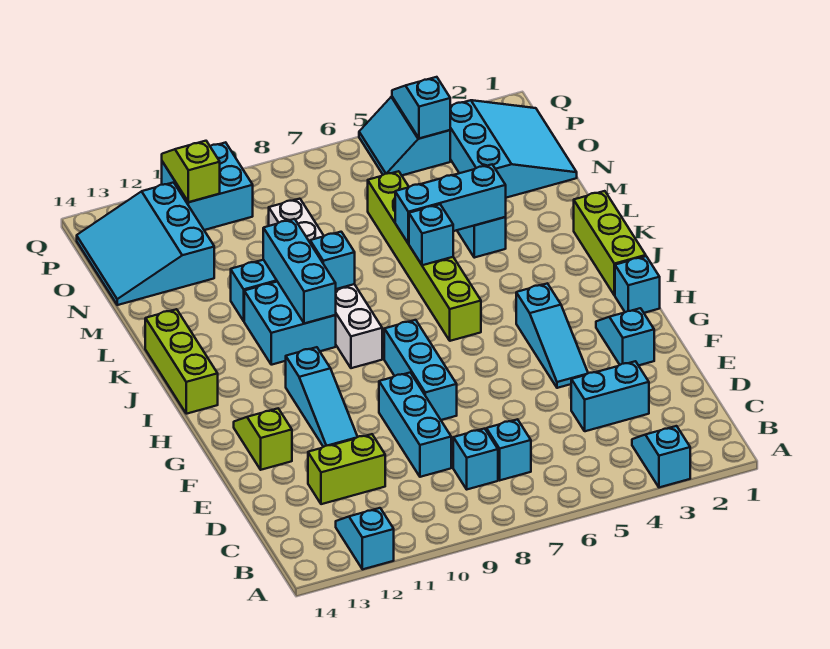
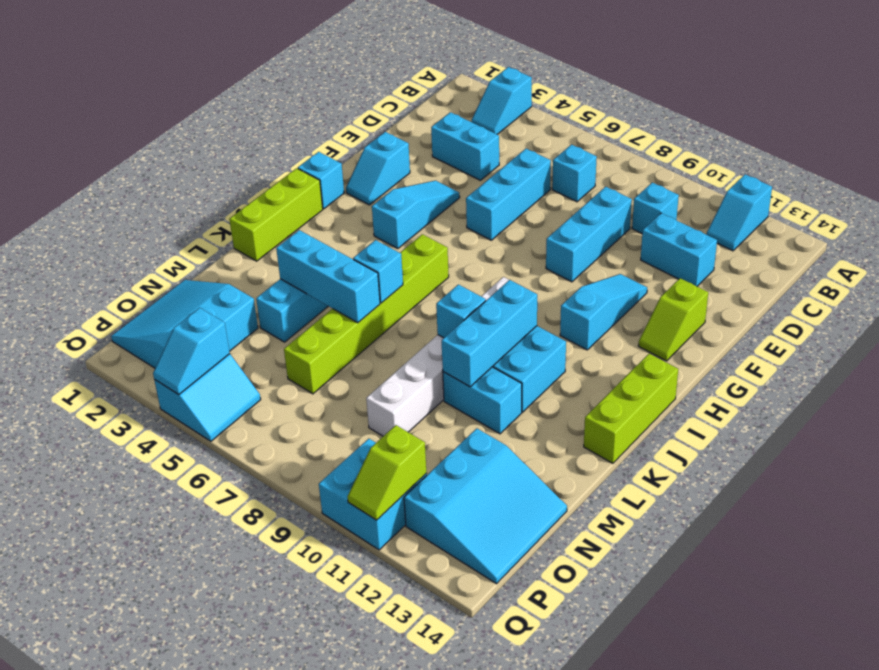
cyan brick C8 level 1 -> cyan brick C10 level 1
lime brick D11:D12 level 1 -> cyan brick D11:D12 level 1
cyan brick F8:H8 level 1 -> cyan brick D6:F6 level 1

